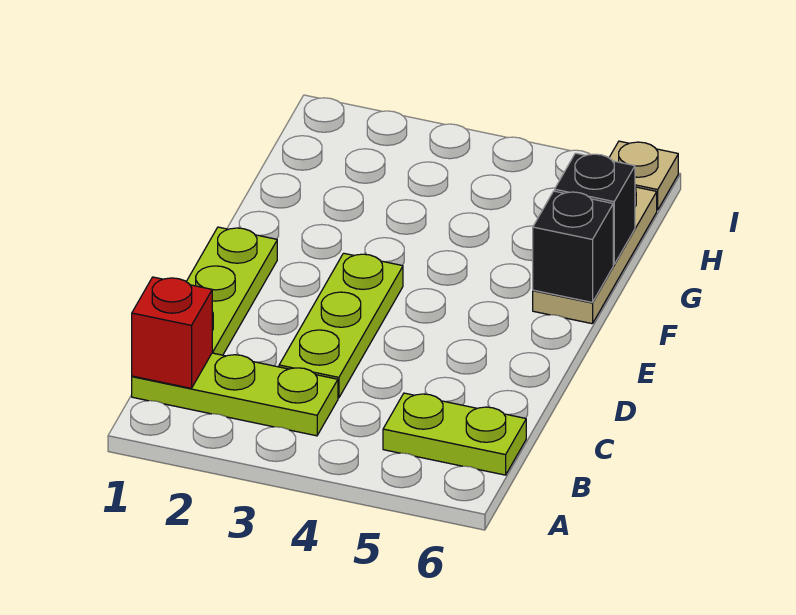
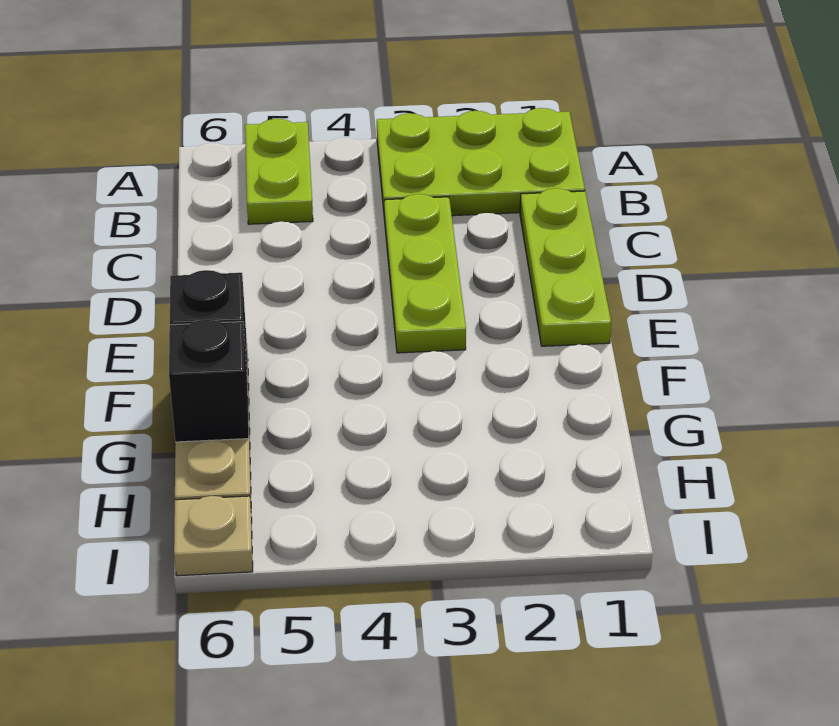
lime plate B1:B3 level 1 -> lime plate A1:B3 level 1
red brick B1 level 2 -> none
lime plate B5:B6 level 1 -> lime plate A5:B5 level 1

